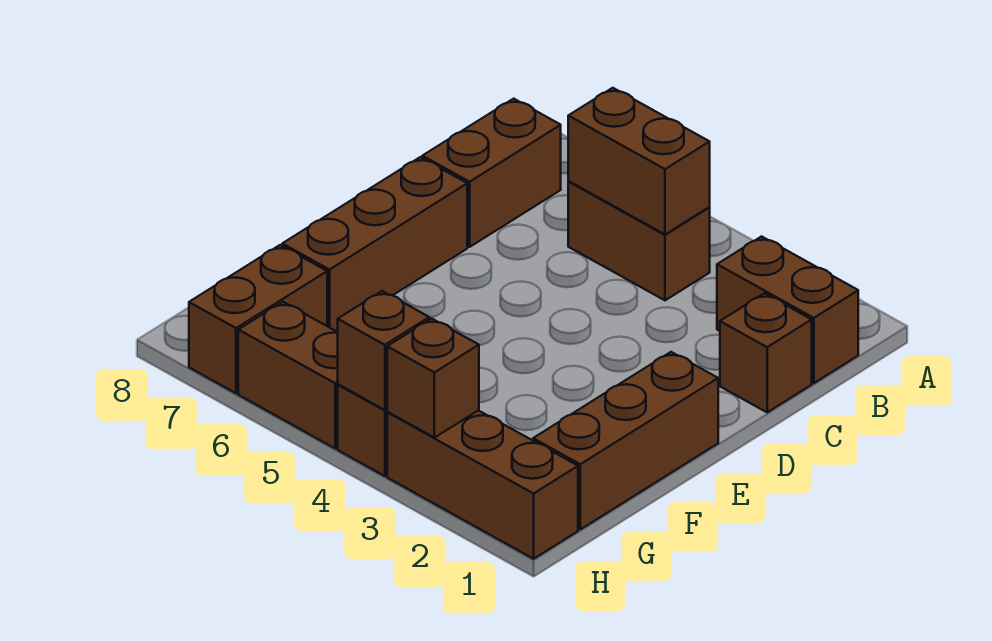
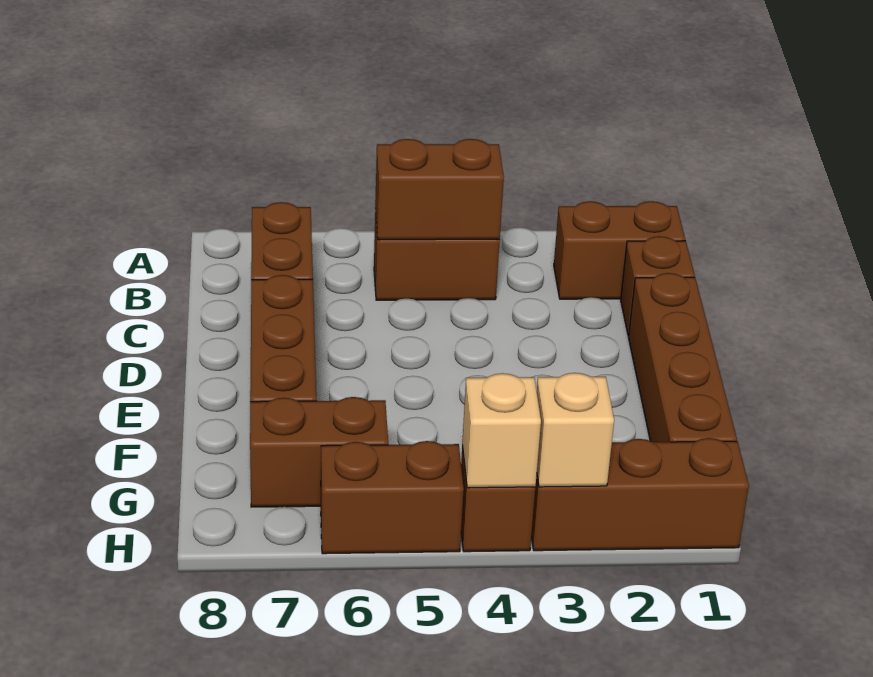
brown brick E1:G1 level 1 -> brown brick D1:G1 level 1
brown brick G7:H7 level 1 -> brown brick G6:G7 level 1
brown brick H3 level 2 -> tan brick H3 level 2
brown brick H4 level 2 -> tan brick H4 level 2

